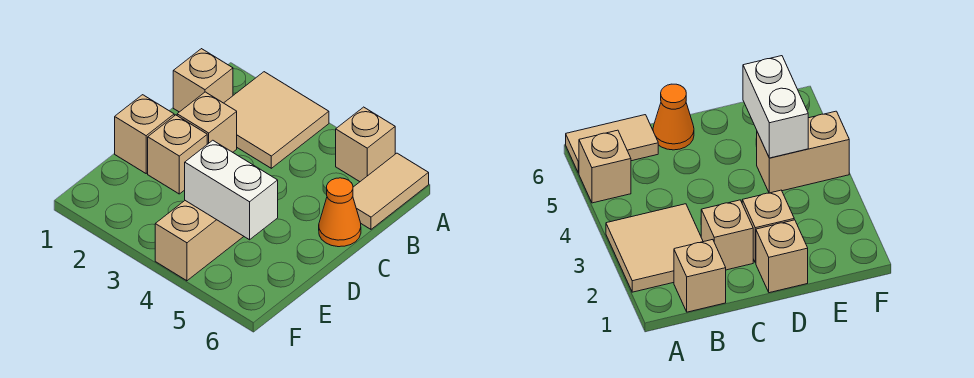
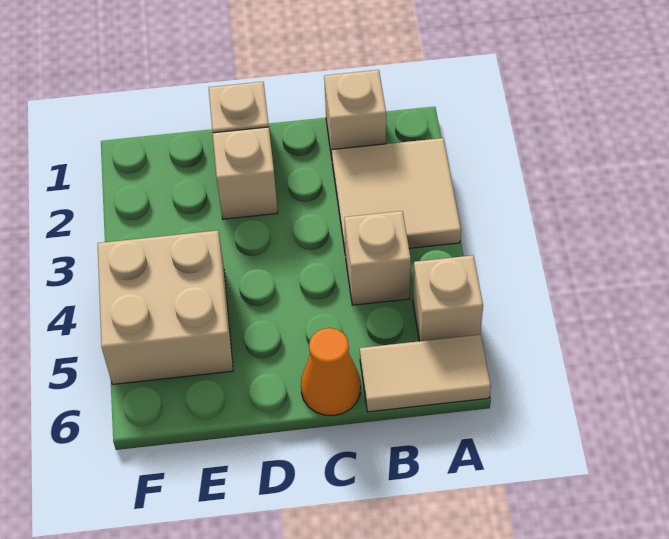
tan brick C2 level 1 -> tan brick B4 level 1
tan brick E4:F4 level 1 -> tan brick E4:F5 level 1
white brick E4:E5 level 2 -> none

